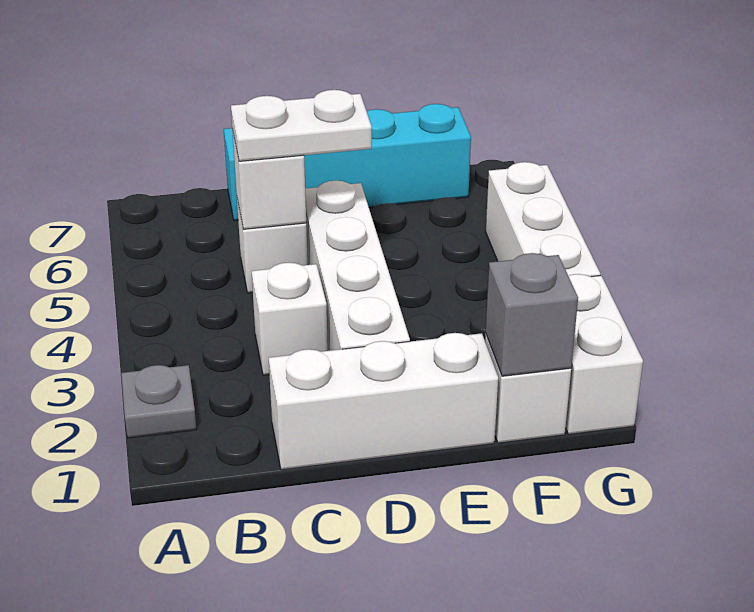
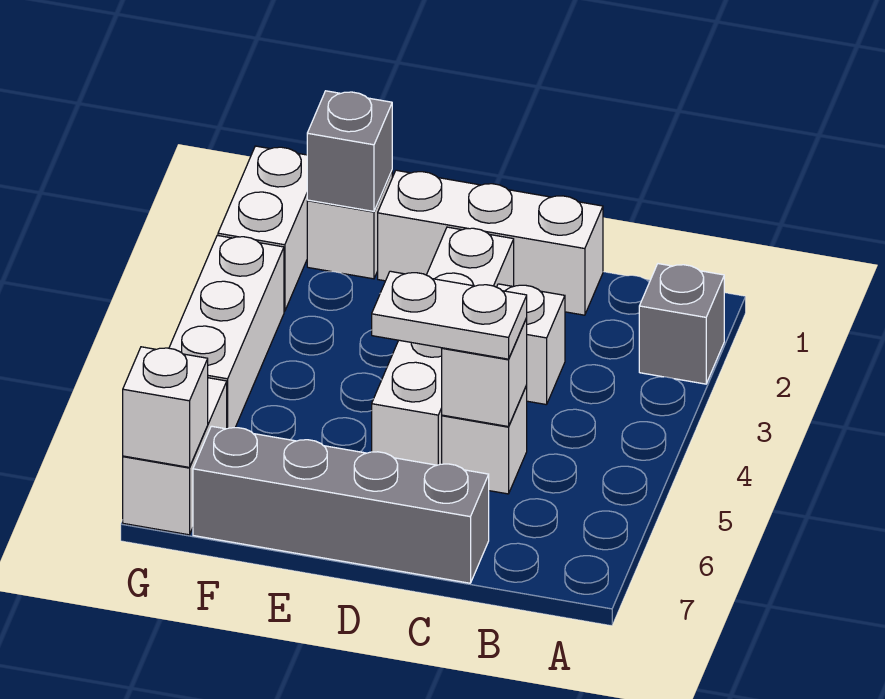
grey plate A2 level 1 -> grey brick A2 level 1
cyan brick C7:F7 level 1 -> grey brick C7:F7 level 1
none -> white brick G6:G7 level 1
none -> white brick G7 level 2

